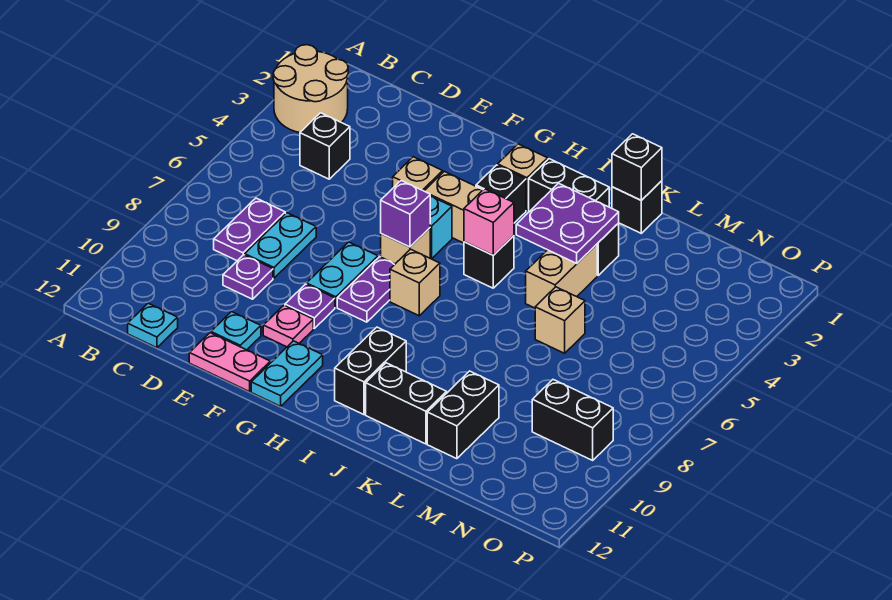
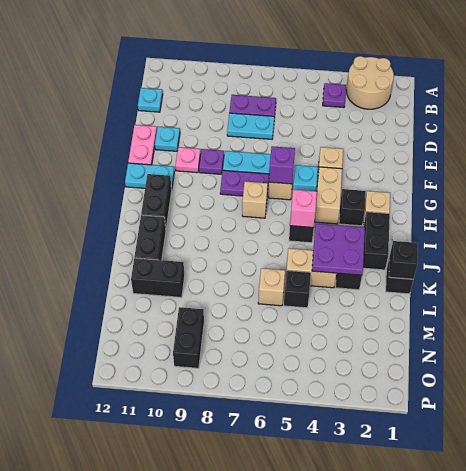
black brick C4 level 1 -> black brick L5 level 1
purple plate D9 level 1 -> purple plate B4 level 1
black brick I10:I11 level 1 -> black brick H11:I11 level 1

